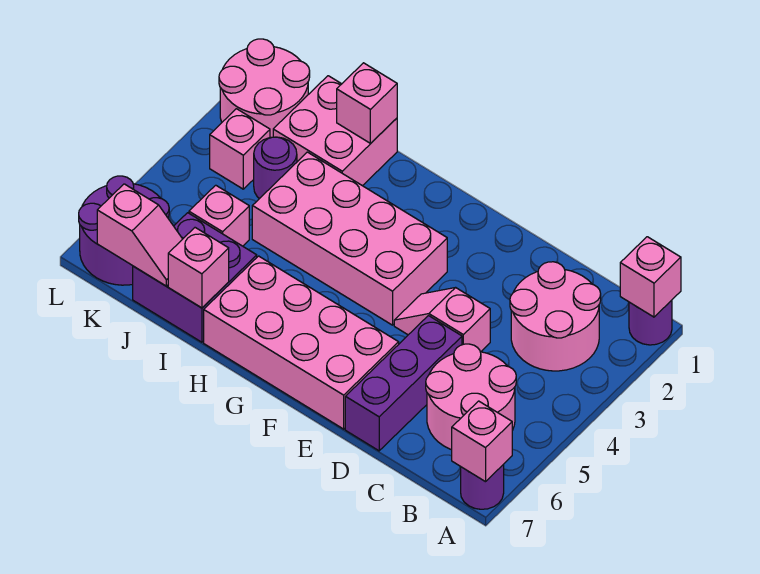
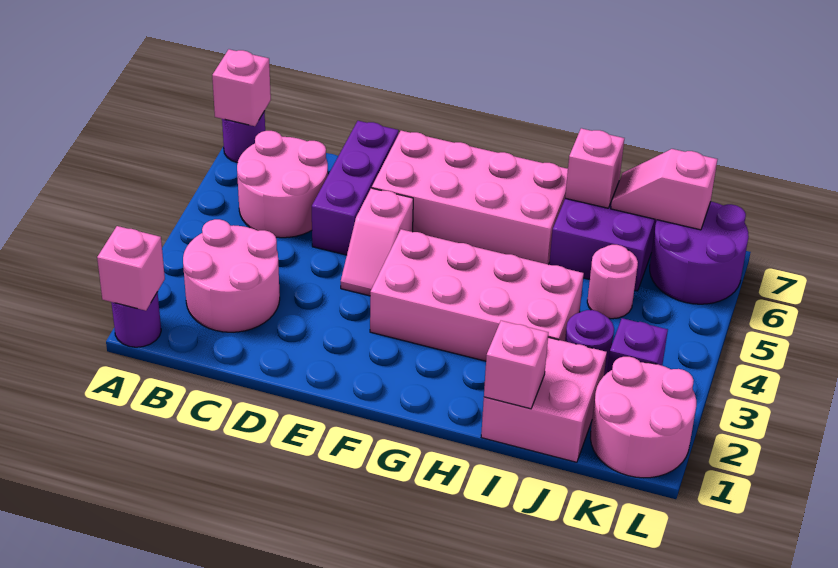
pink slope D4:E4 level 1 top D -> pink slope E4:E5 level 1 top 5
pink brick J5 level 1 -> pink round brick J5 level 1
pink brick K3 level 1 -> purple brick K3 level 1

